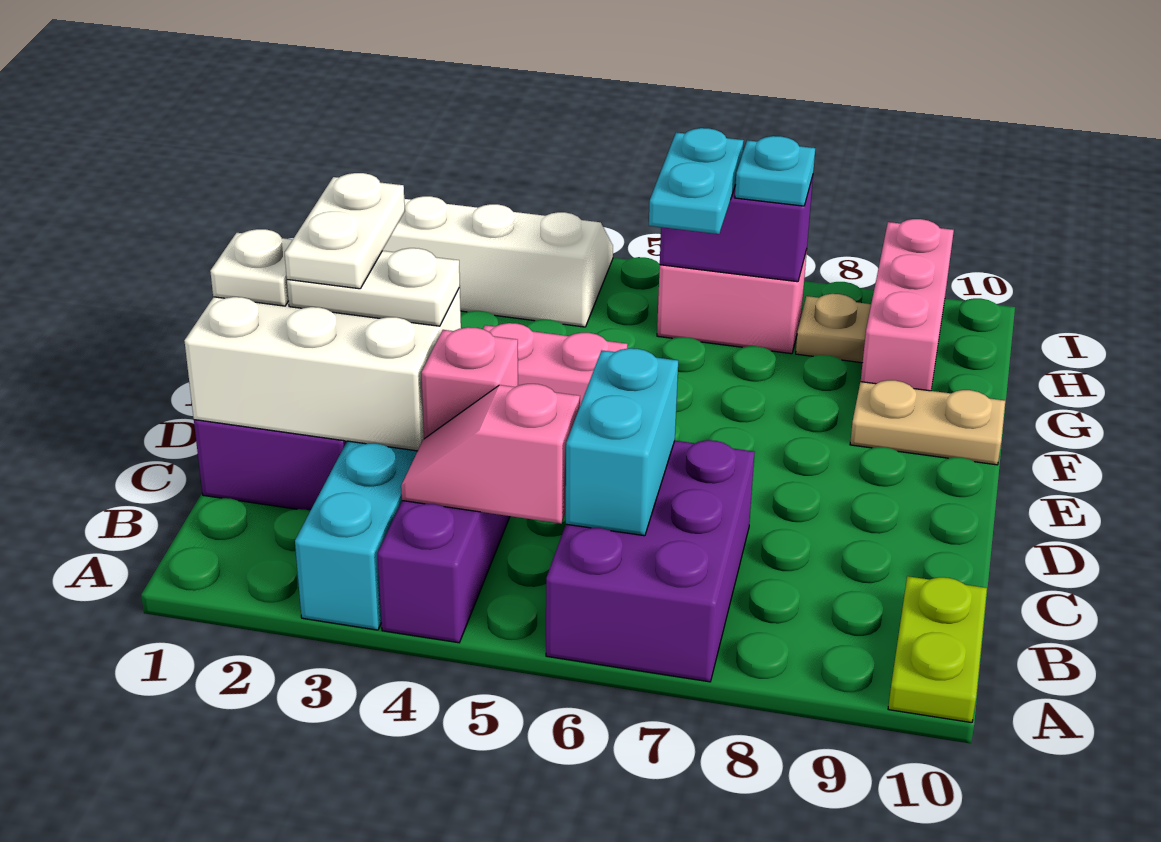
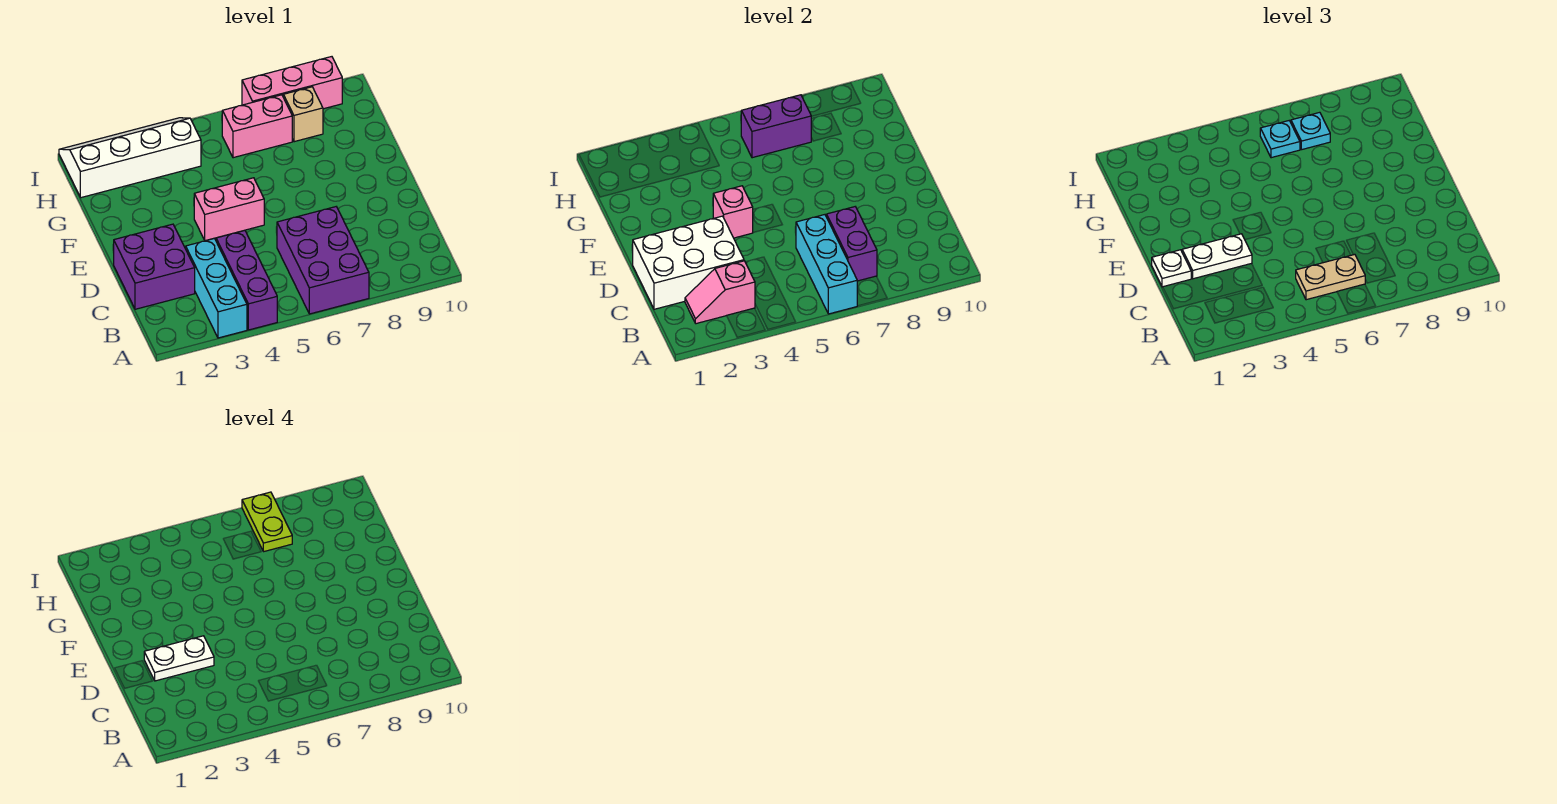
lime plate A10:B10 level 1 -> lime plate H7:I7 level 4
pink slope B4:B5 level 2 top 5 -> pink slope B2:B3 level 2 top 3
cyan brick B6:C6 level 2 -> cyan brick A6:C6 level 2
none -> purple brick B7:C7 level 2
pink brick C4 level 2 -> pink brick E4 level 2
white plate D2:E2 level 4 -> white plate D2:D3 level 4
tan plate F9:F10 level 1 -> tan plate B5:B6 level 3
cyan plate G6:H6 level 3 -> cyan plate H6 level 3
pink brick G9:I9 level 1 -> pink brick I7:I9 level 1
tan plate H8 level 1 -> tan brick H8 level 1

